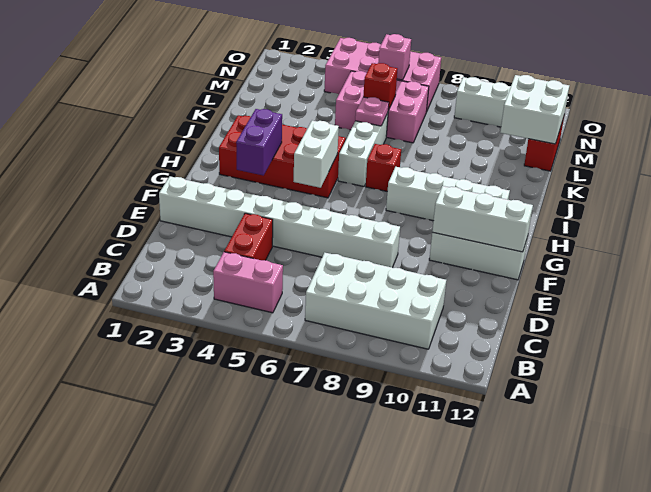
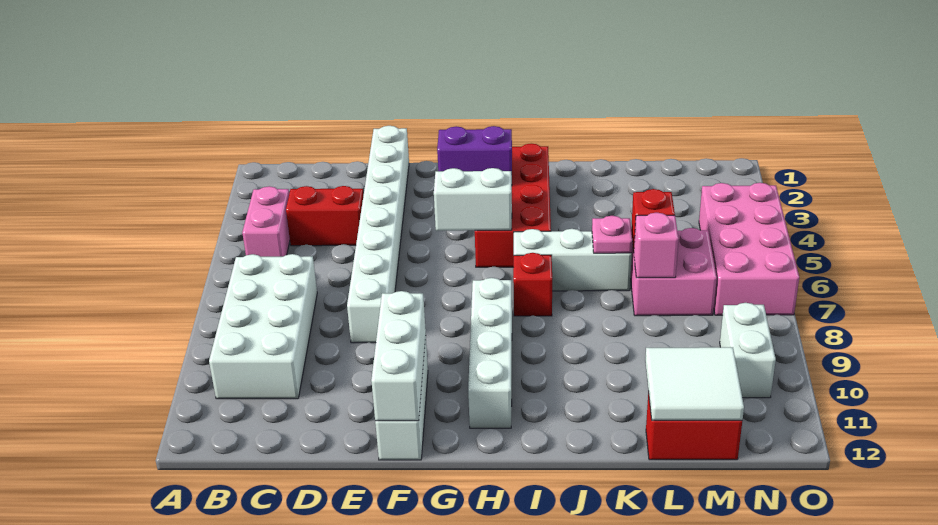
pink brick L5:M7 level 1 -> pink brick L6:M7 level 1
white brick L11:M12 level 2 -> white tile L11:M12 level 2
pink brick N6 level 2 -> pink brick L7 level 2

